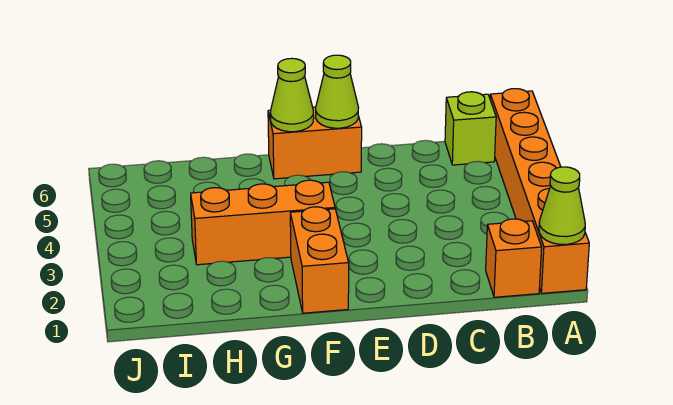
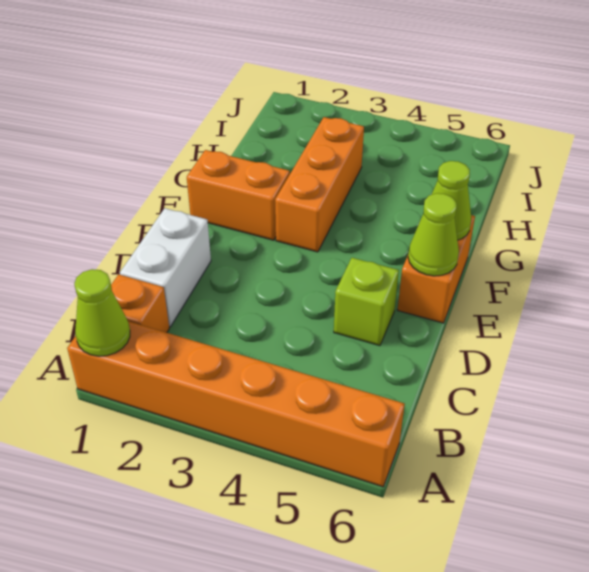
lime brick B6 level 1 -> lime brick D5 level 1
none -> white brick C1:D1 level 1

